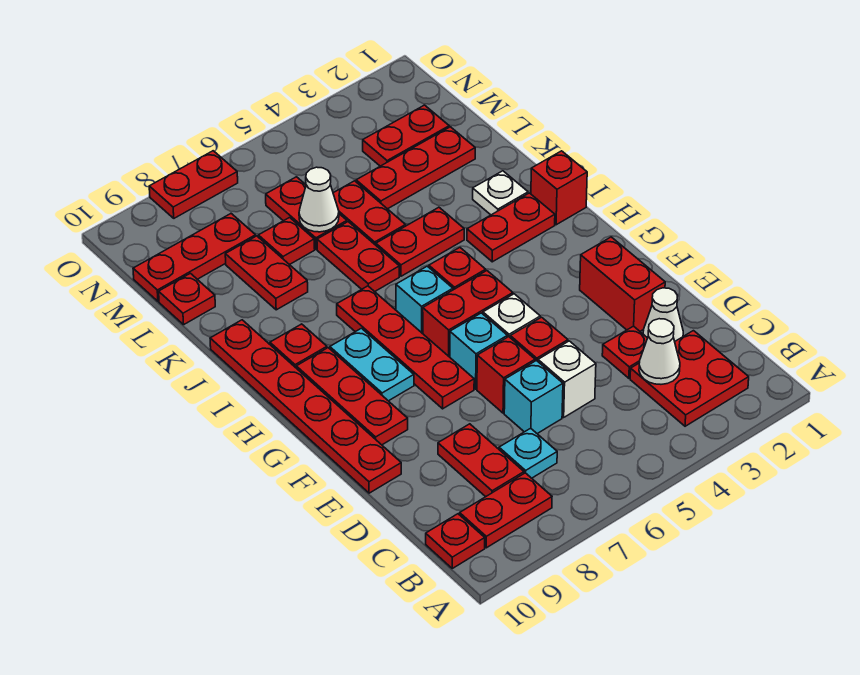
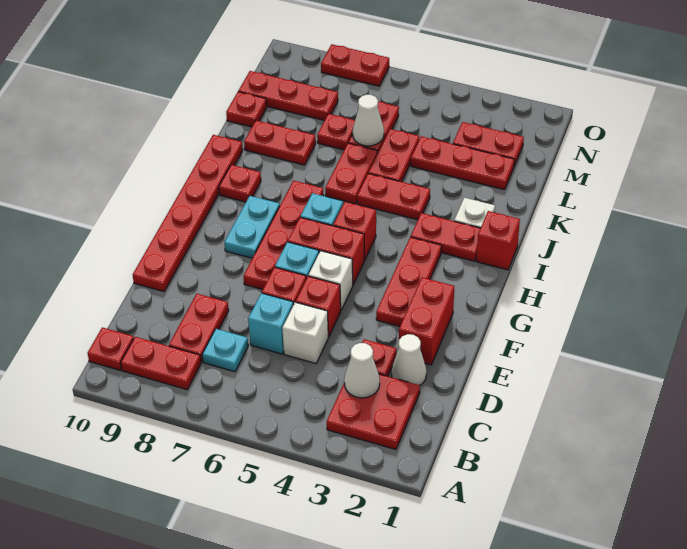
red plate F9:H9 level 1 -> red plate F3:H3 level 1
red plate K8:L8 level 1 -> red plate K8:K9 level 1

